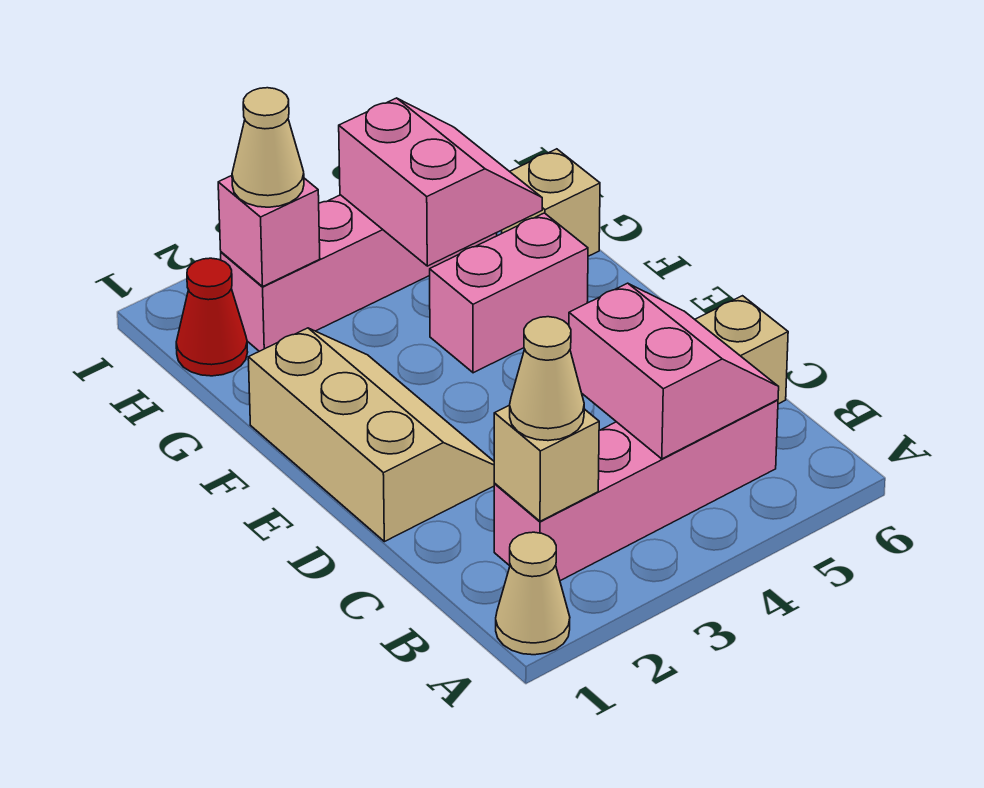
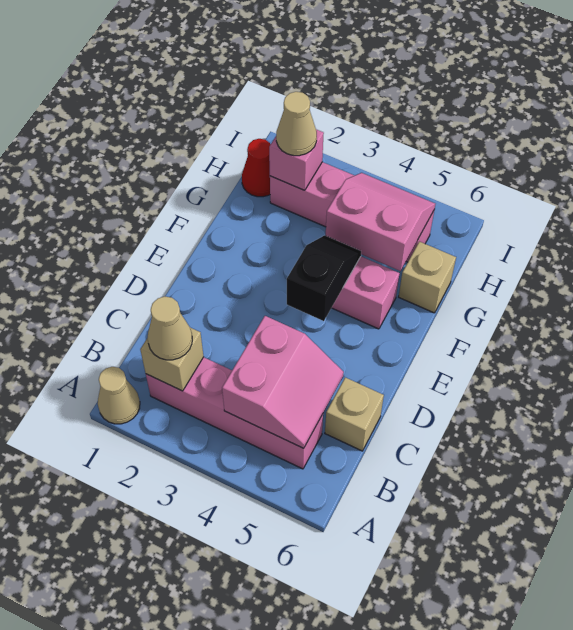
tan slope D1:F2 level 1 top 1 -> none
none -> black slope E4:F4 level 2 top E
pink slope G4:H5 level 2 top 4 -> pink slope G4:H5 level 2 top G

